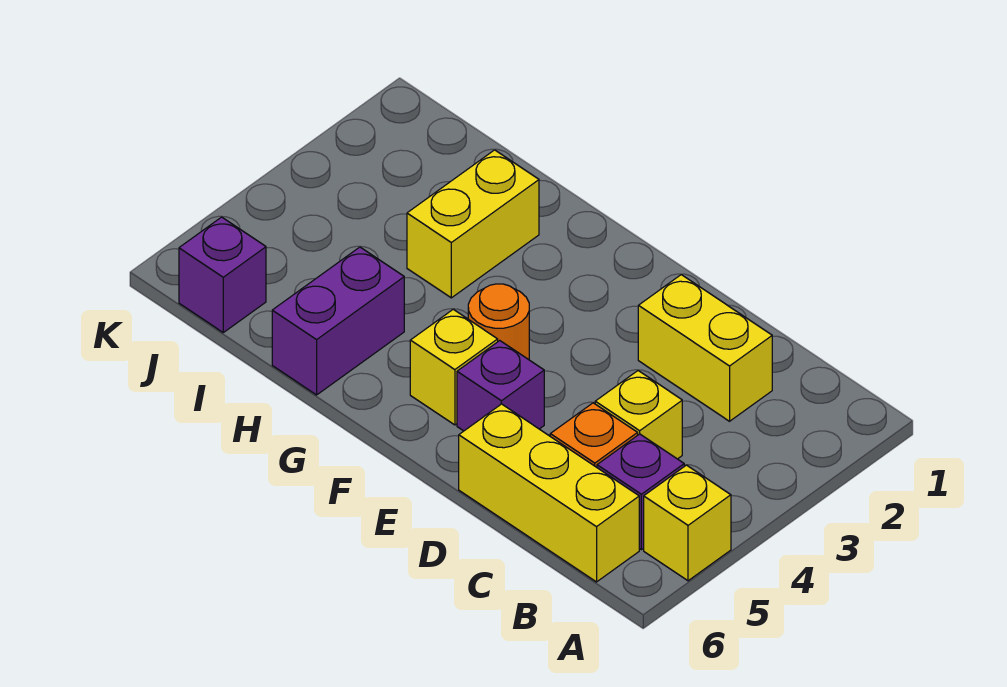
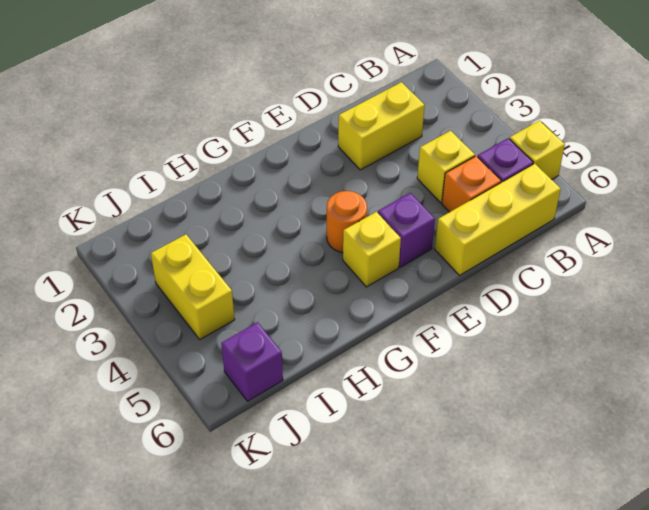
yellow brick H2:H3 level 1 -> yellow brick J3:J4 level 1
purple brick H5:H6 level 1 -> none

